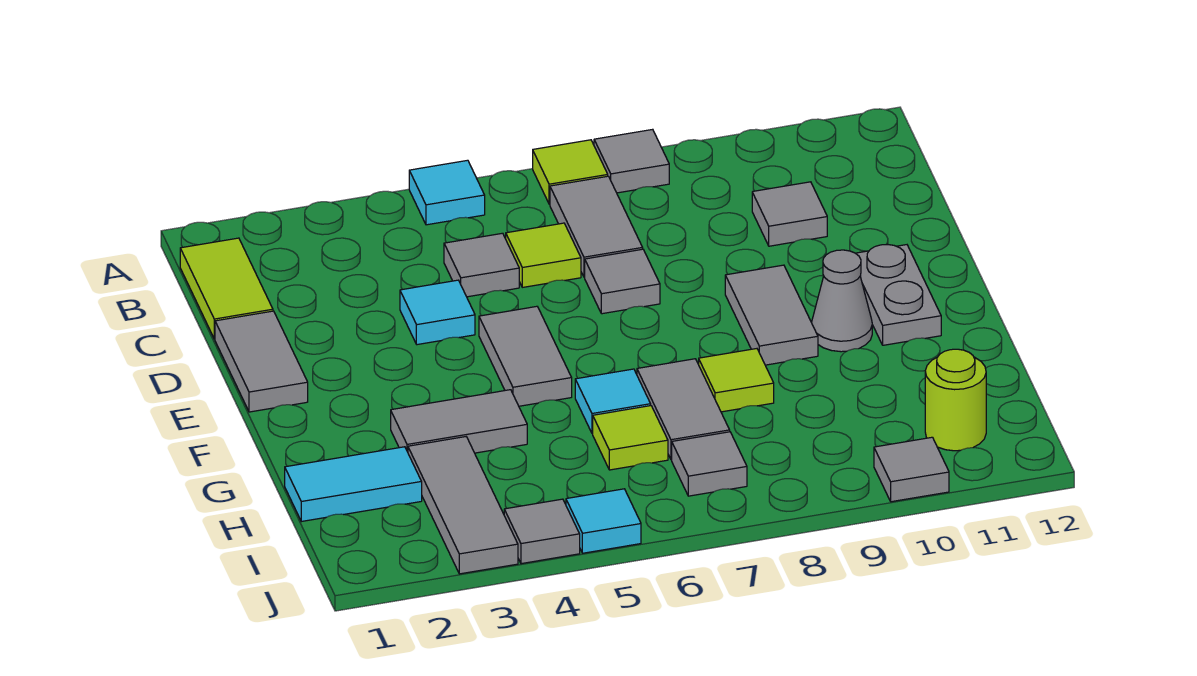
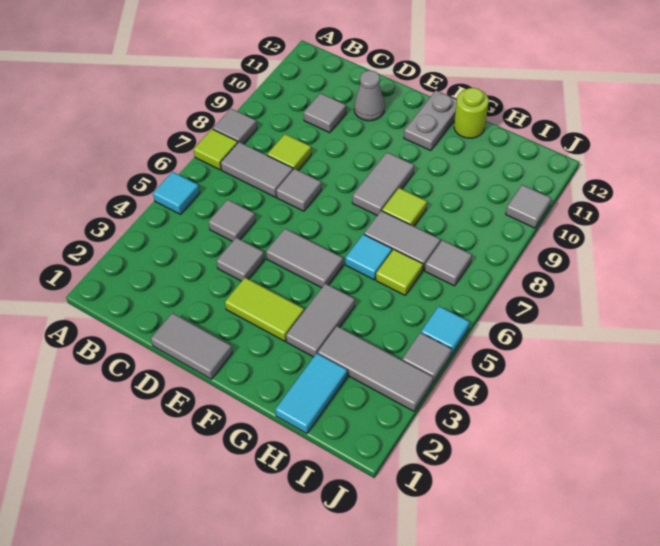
lime tile B1:C1 level 1 -> lime tile E3:F3 level 1
lime tile C6 level 1 -> lime tile C8 level 1
cyan tile D4 level 1 -> grey tile D4 level 1
grey tile E9:F9 level 1 -> grey tile F8:F9 level 1
grey plate E11:F11 level 1 -> grey plate F11:F12 level 1
grey cone F10 level 1 -> grey cone D11 level 1
lime round brick I11 level 1 -> lime round brick G12 level 1

